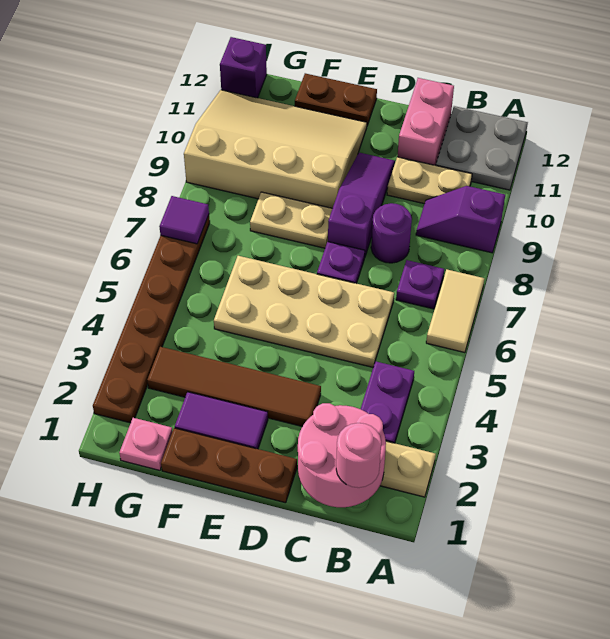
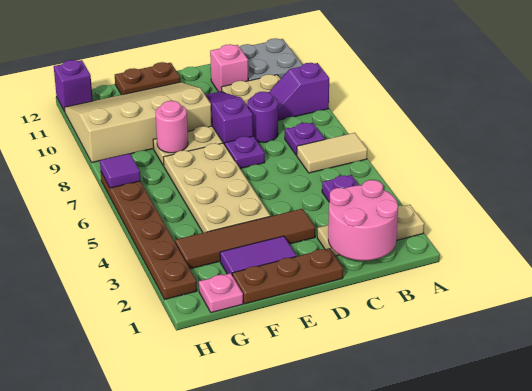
tan tile A6:A7 level 1 -> tan tile A6:B6 level 1
pink round brick B1 level 3 -> pink round brick F8 level 2
tan plate C5:F6 level 1 -> tan plate E4:F7 level 1
pink brick C11:C12 level 1 -> pink brick C11 level 1

